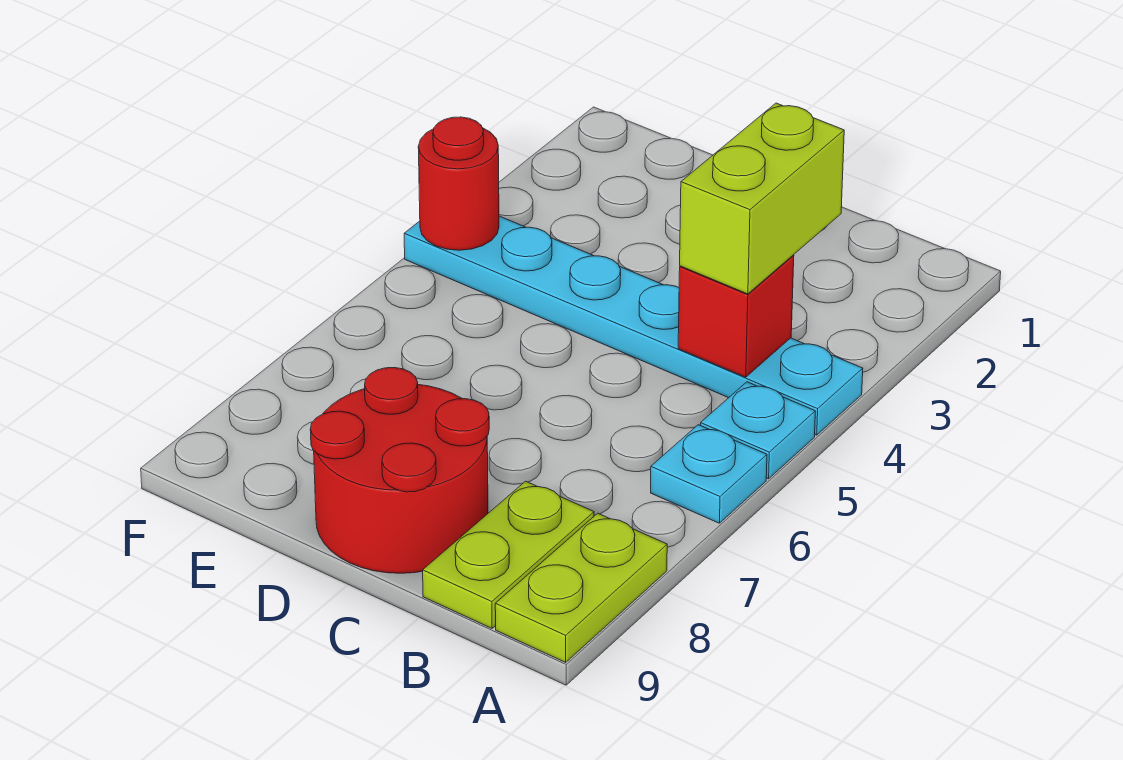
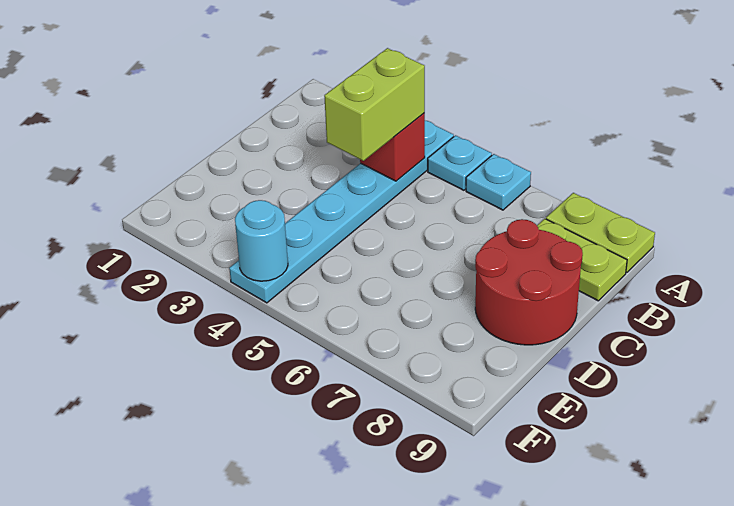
lime brick B3:B4 level 3 -> lime brick B4:C4 level 3
red round brick F4 level 2 -> cyan round brick F4 level 2

